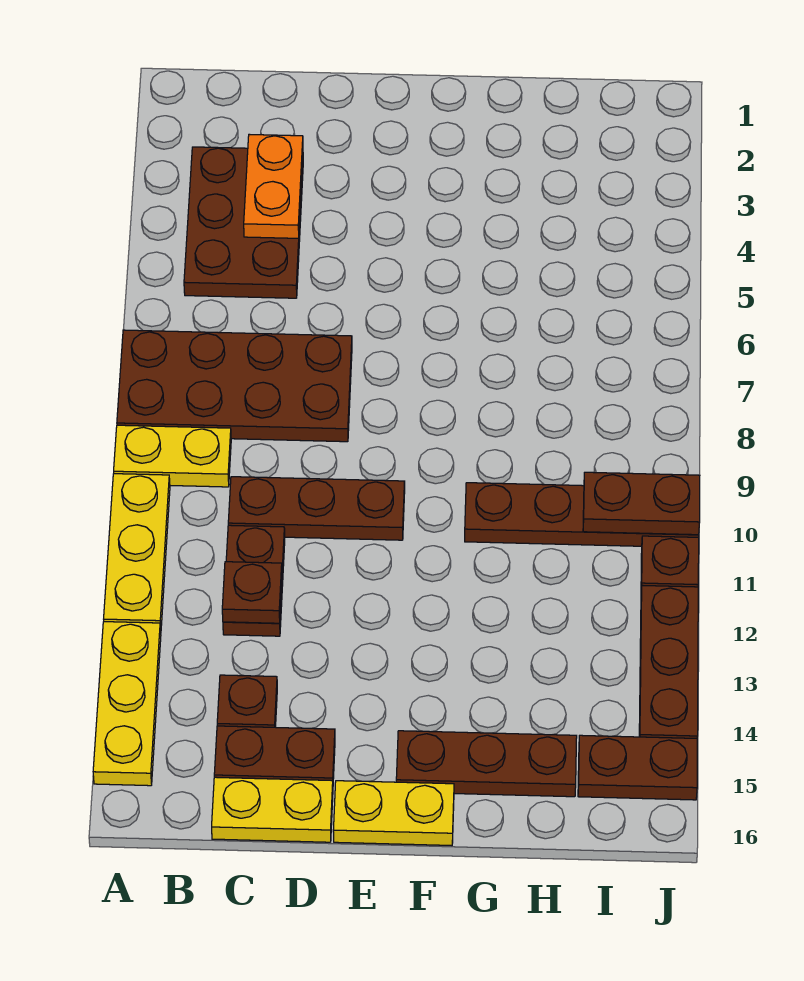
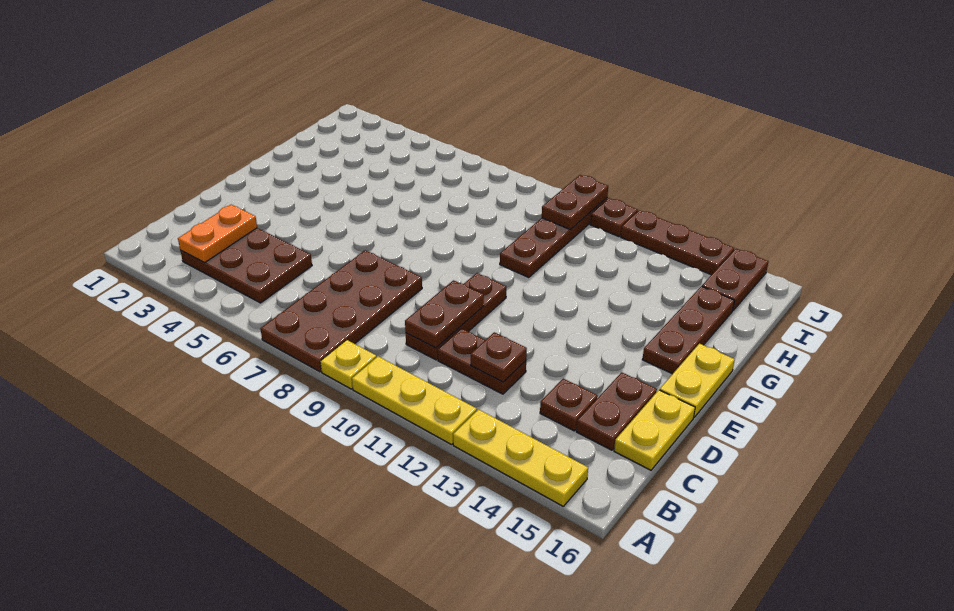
yellow plate A9:B9 level 1 -> yellow plate A9 level 1
orange plate C3:C4 level 2 -> orange plate B3:C3 level 2
none -> brown plate C10:D10 level 2

